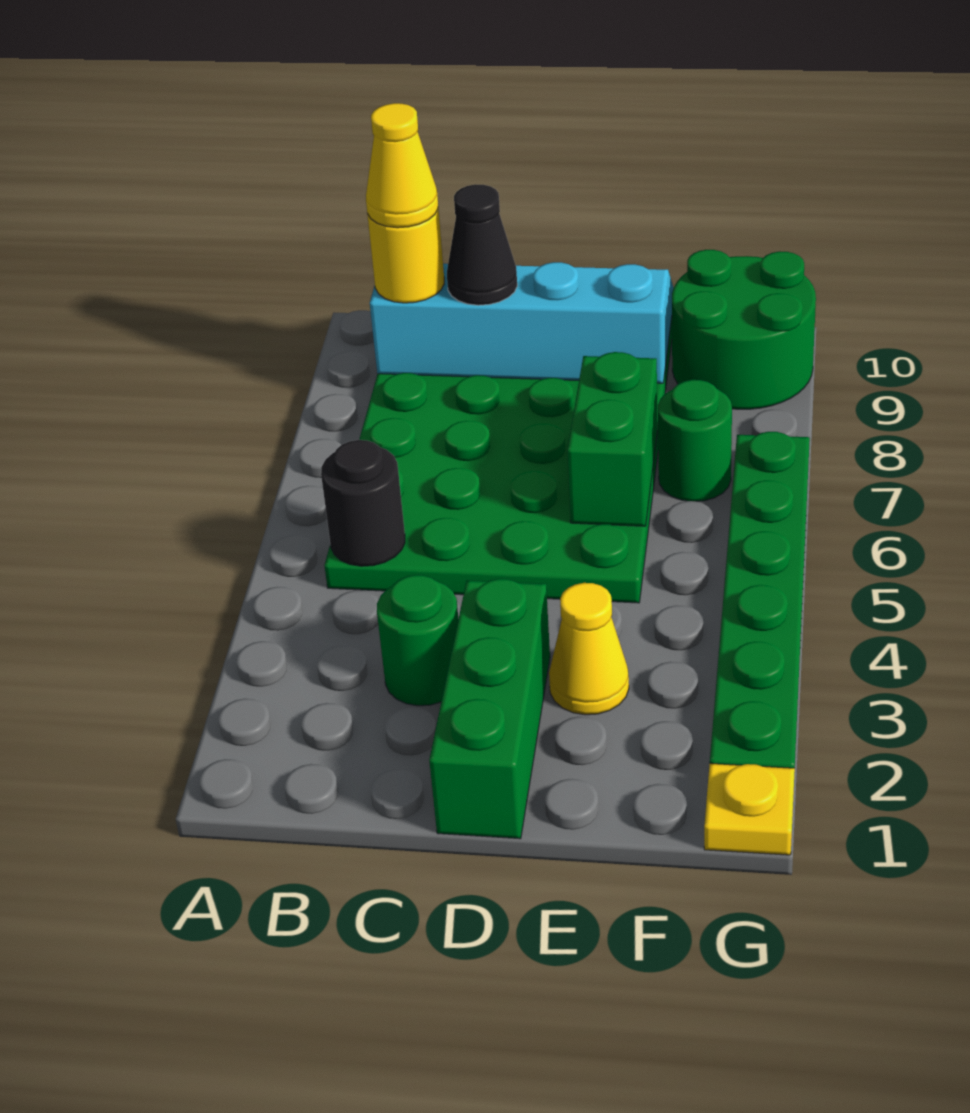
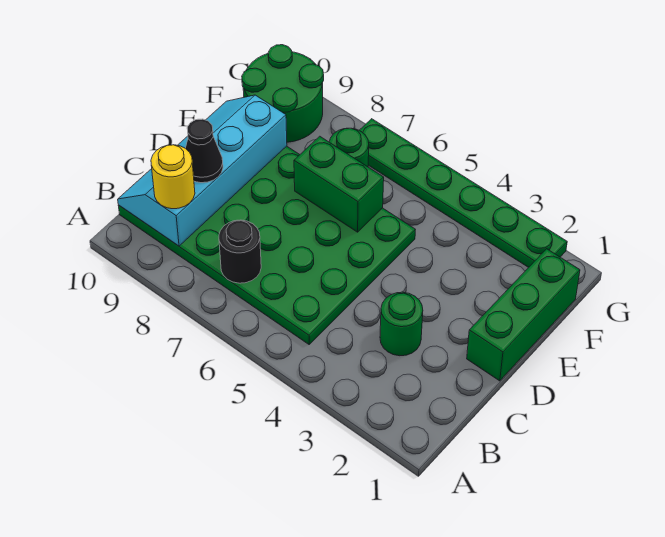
black round brick B5 level 2 -> black round brick B7 level 2
yellow cone B9 level 4 -> none
green brick D1:D3 level 1 -> green brick D1:F1 level 1
yellow cone E3 level 1 -> none
yellow plate G1 level 1 -> none

